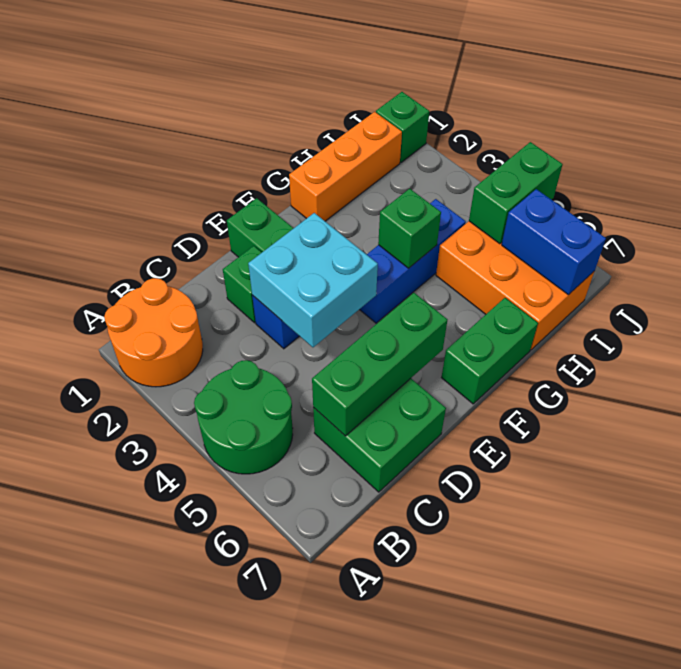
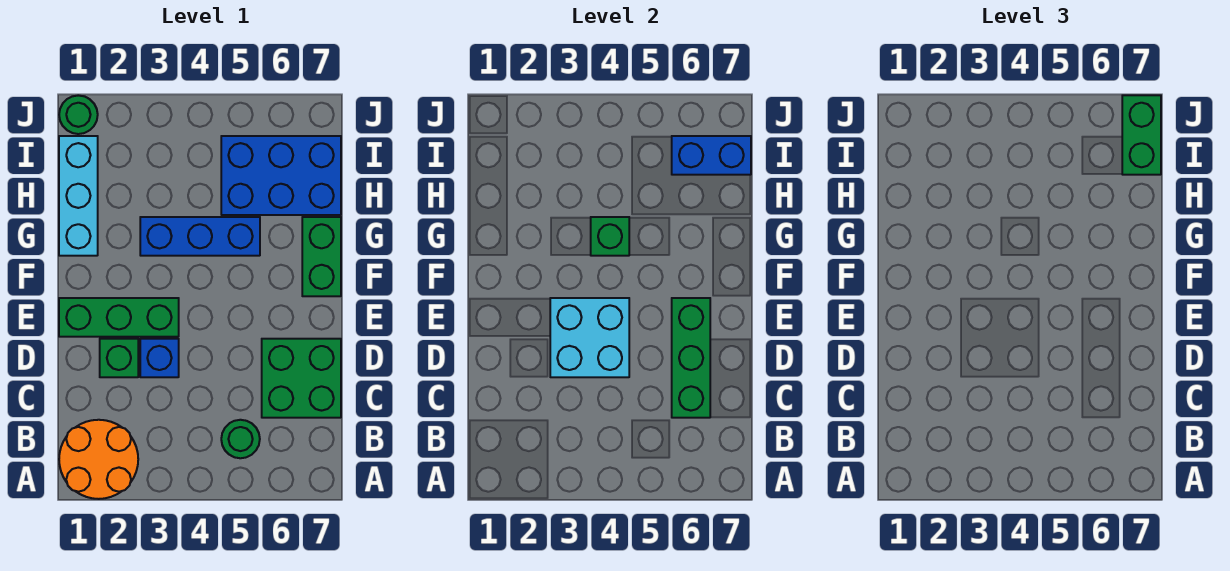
green round brick A4:B5 level 1 -> green round brick B5 level 1
blue brick F4:H4 level 1 -> blue brick G3:G5 level 1
orange brick G1:I1 level 1 -> cyan brick G1:I1 level 1
orange brick H5:I7 level 1 -> blue brick H5:I7 level 1
green brick I5:J5 level 2 -> green brick I7:J7 level 3
green brick J1 level 1 -> green round brick J1 level 1

